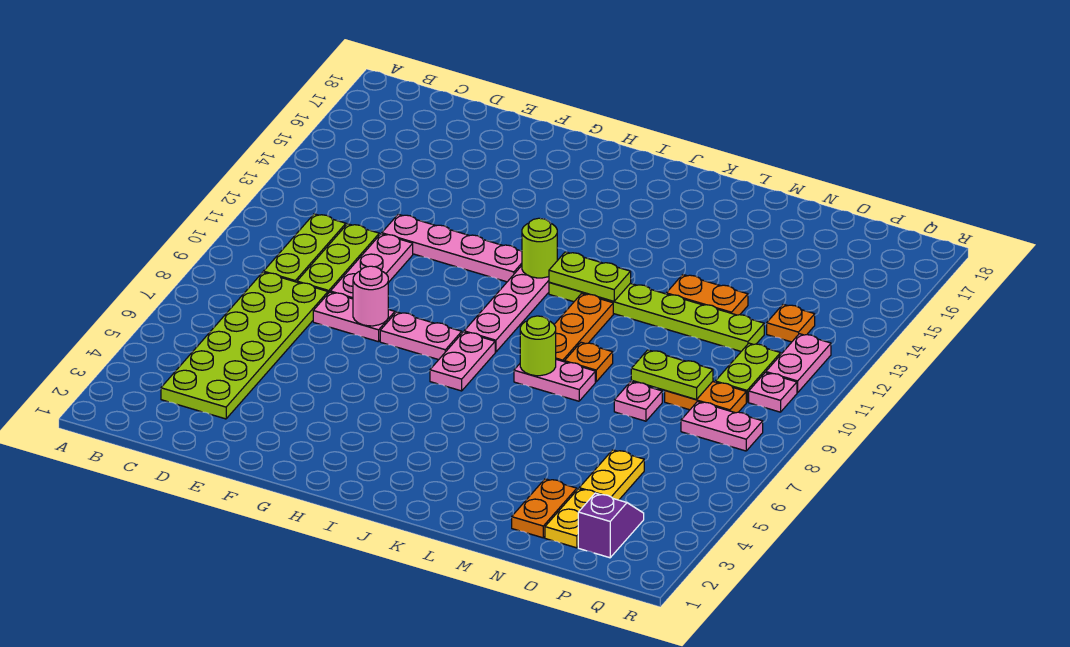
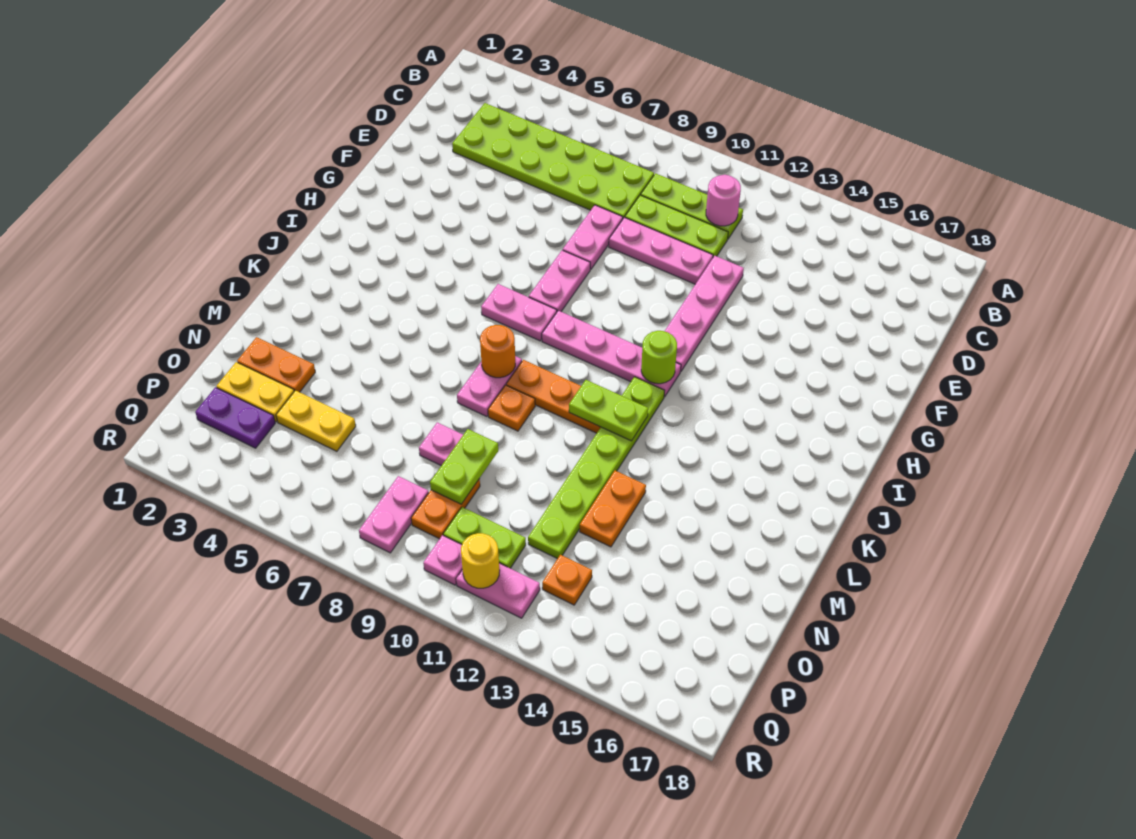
pink round brick F8 level 2 -> pink round brick C11 level 2
lime plate J12:K12 level 2 -> lime plate K11:K12 level 2
lime round brick K8 level 2 -> orange round brick K8 level 2
purple slope P2:P3 level 1 top 2 -> purple plate P2:P3 level 1
none -> yellow round brick Q11 level 2

